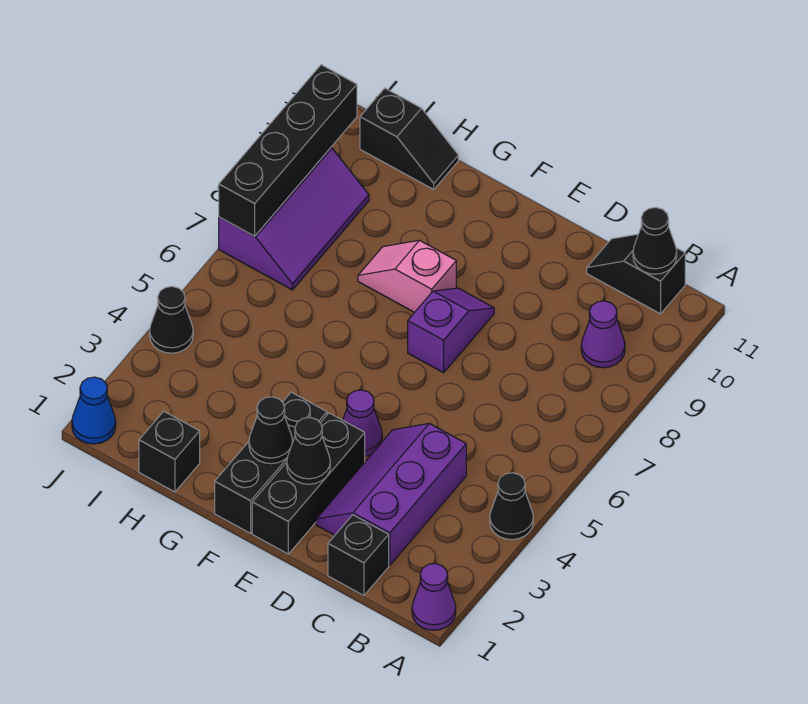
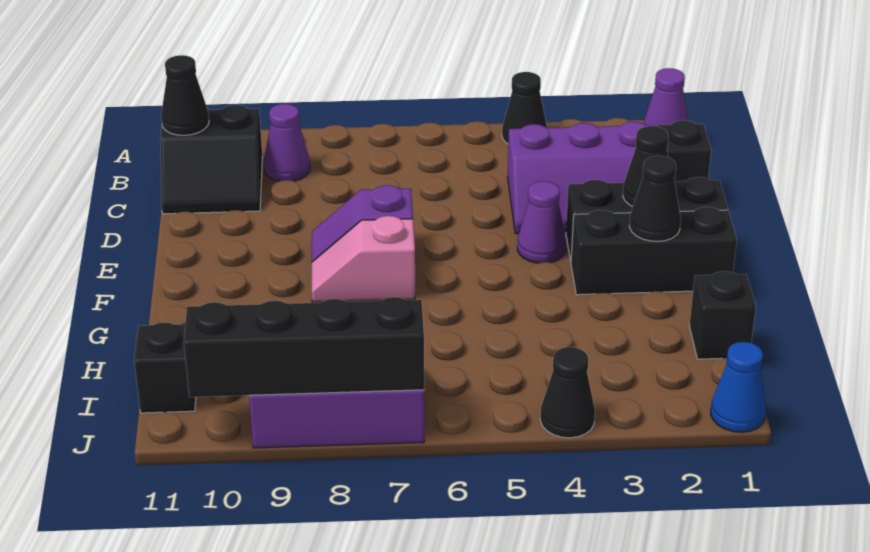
black slope B11:C11 level 1 top B -> black slope B10:C11 level 1 top B
pink slope F8:G8 level 1 top F -> pink slope F7:F8 level 1 top 7

